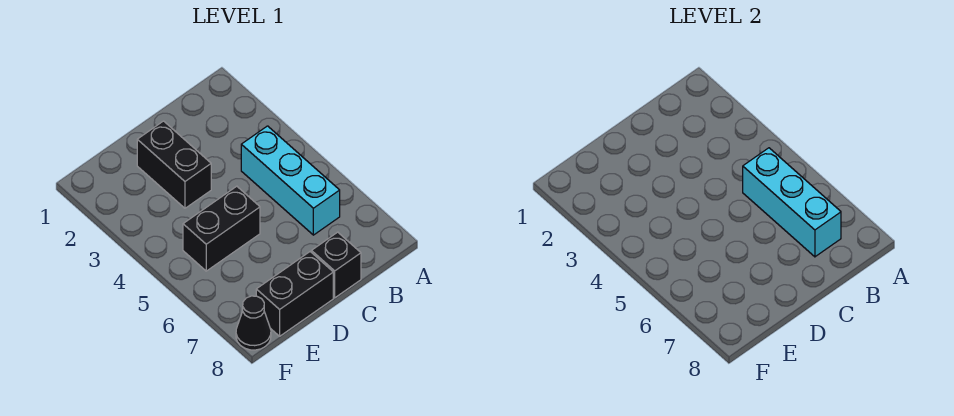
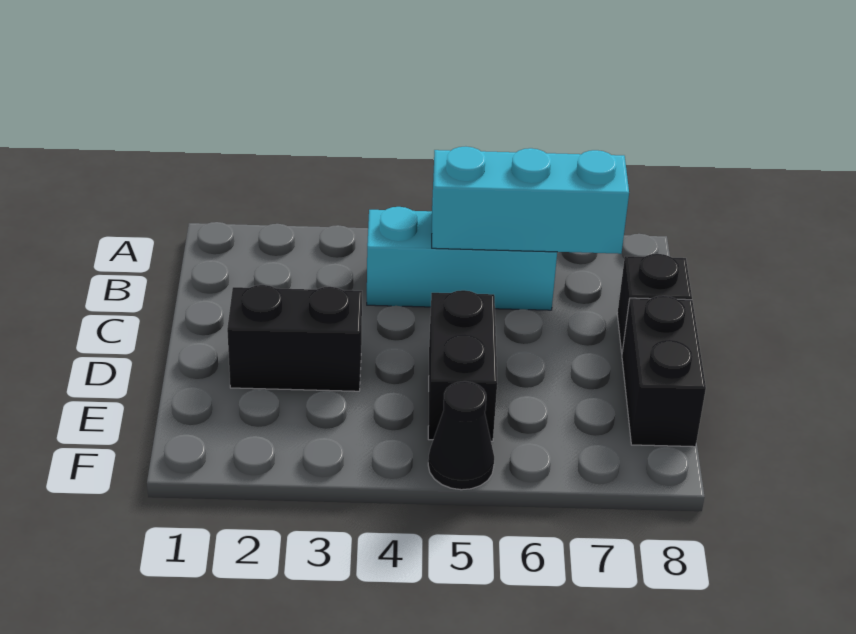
black cone F8 level 1 -> black cone F5 level 1

